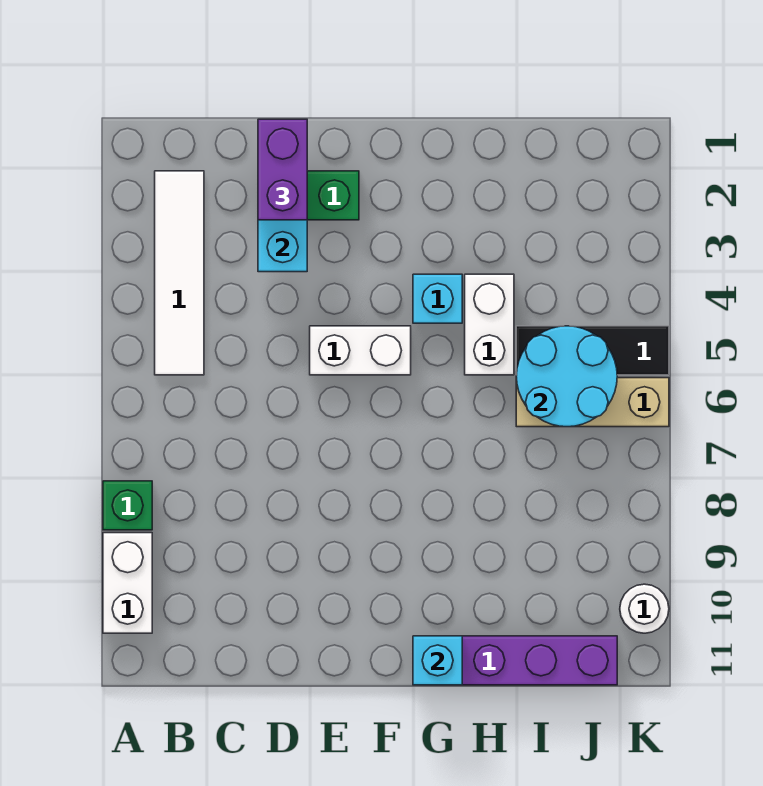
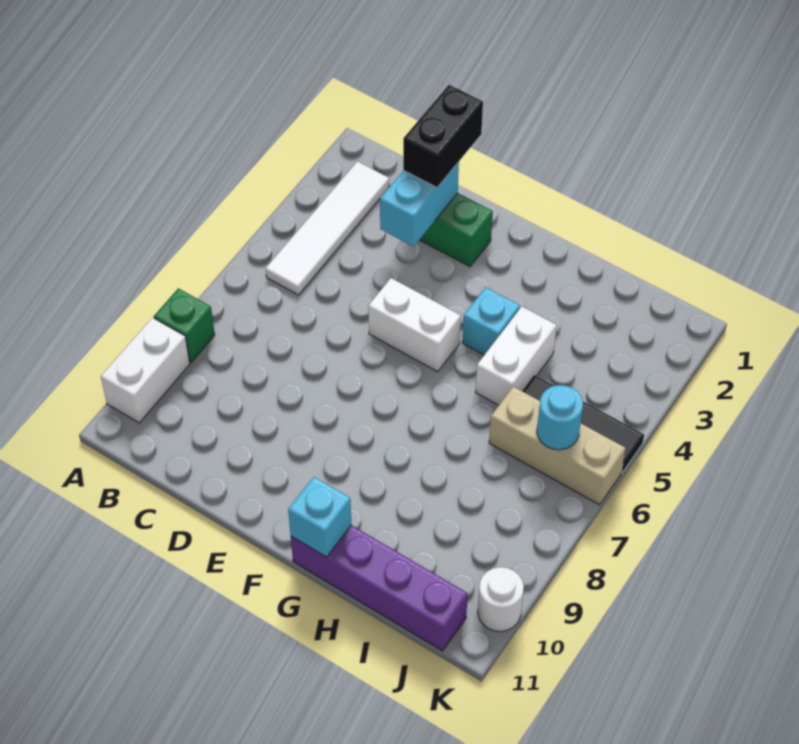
purple brick D1:D2 level 3 -> black brick D1:D2 level 3
cyan round brick I5:J6 level 2 -> cyan round brick J6 level 2

